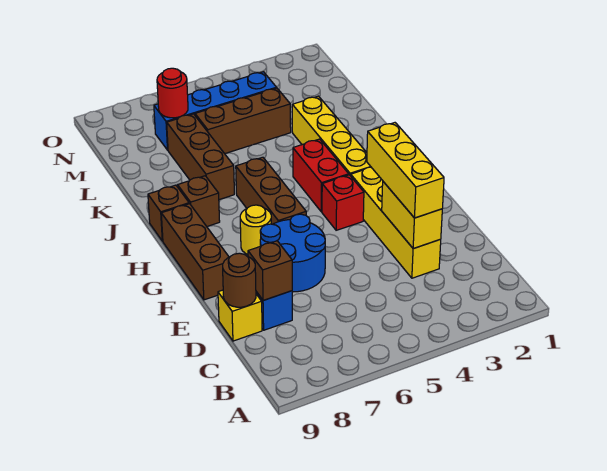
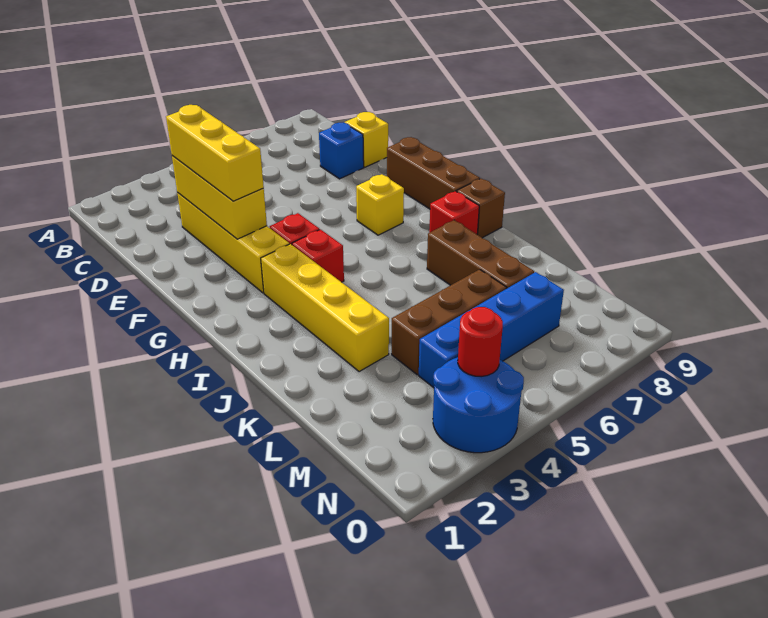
yellow brick D3:E3 level 2 -> yellow brick D3:F3 level 2
brown brick D8 level 2 -> none
brown round brick D9 level 2 -> none
blue round brick E6:F7 level 1 -> blue round brick N3:O4 level 1
brown brick G6:I6 level 1 -> none
yellow round brick G7 level 1 -> yellow brick G7 level 1
red brick H4:I4 level 1 -> red brick H4 level 1
brown brick I8 level 1 -> red brick I8 level 1
red round brick M7 level 2 -> red round brick N4 level 2

